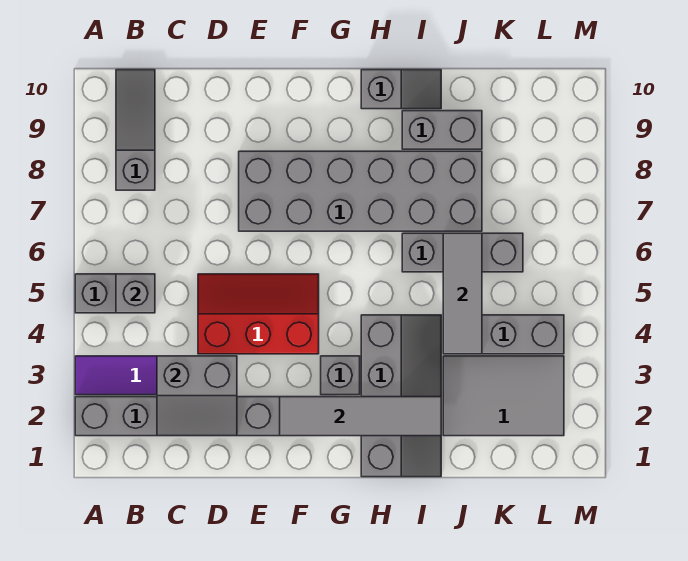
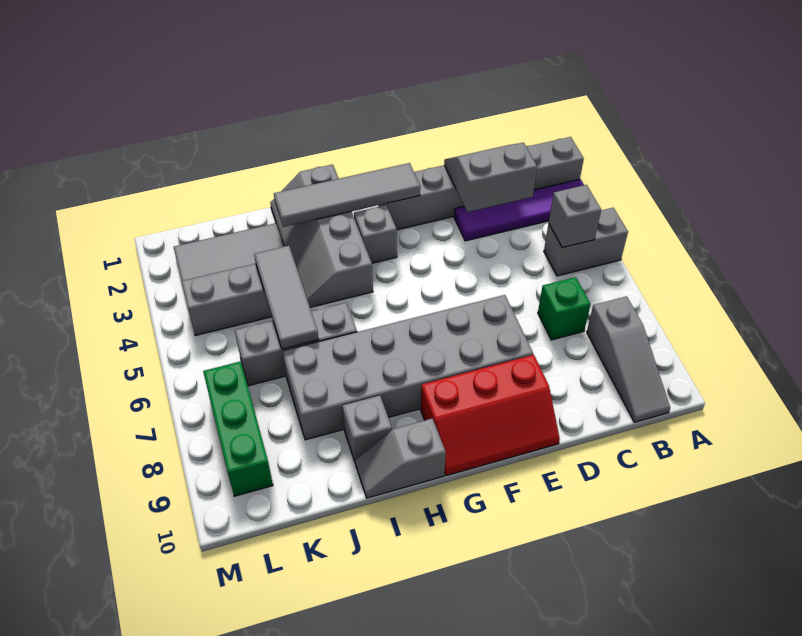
none -> green brick C7 level 1
red slope D4:F5 level 1 top 4 -> red slope E9:G10 level 1 top 9
grey brick I9:J9 level 1 -> grey brick I9 level 1
none -> green brick L7:L9 level 1

